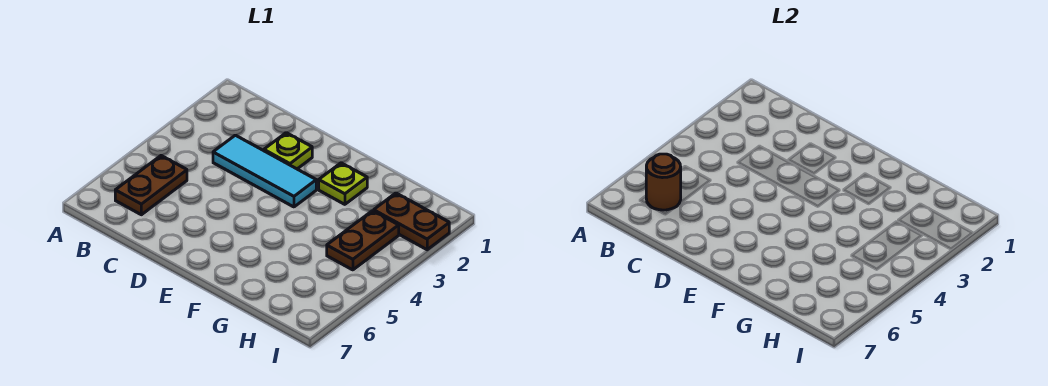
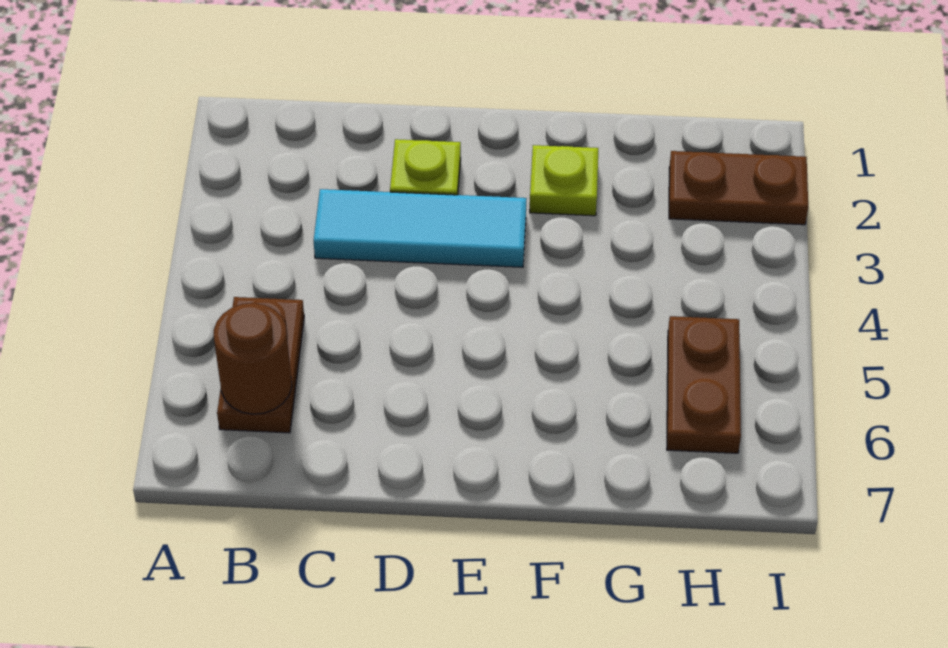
brown plate H3:H4 level 1 -> brown plate H5:H6 level 1

